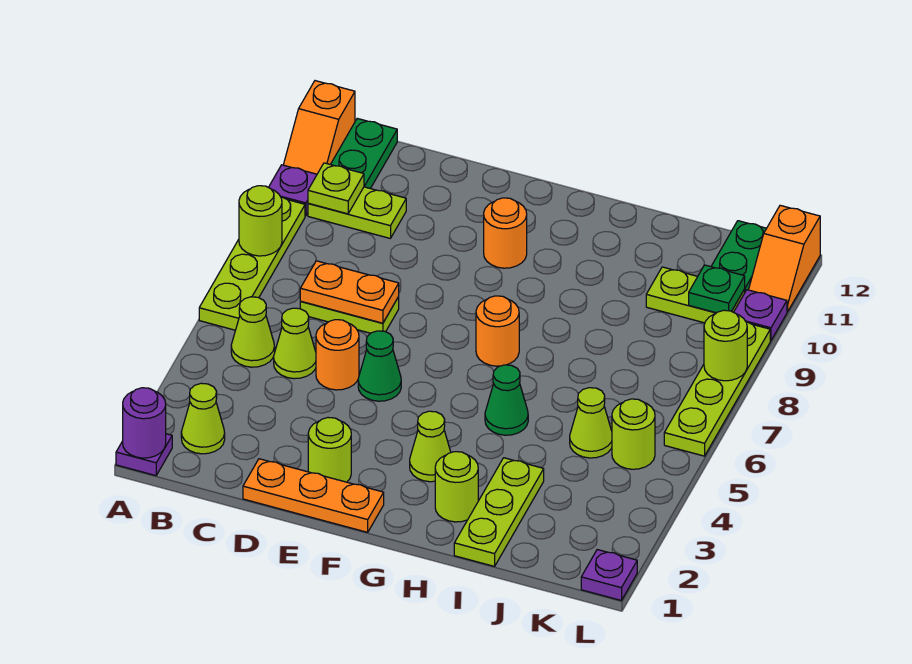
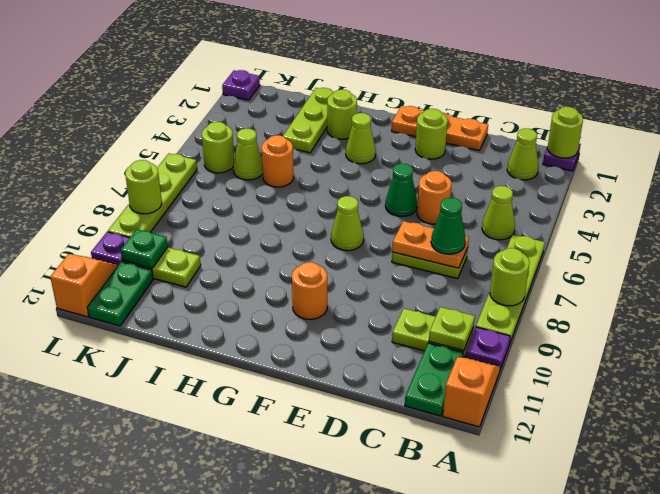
purple round brick A1 level 2 -> lime round brick A1 level 2
lime cone C5 level 1 -> lime cone F7 level 1
orange round brick G7 level 1 -> orange round brick I5 level 1
green cone H5 level 1 -> green cone C7 level 3

